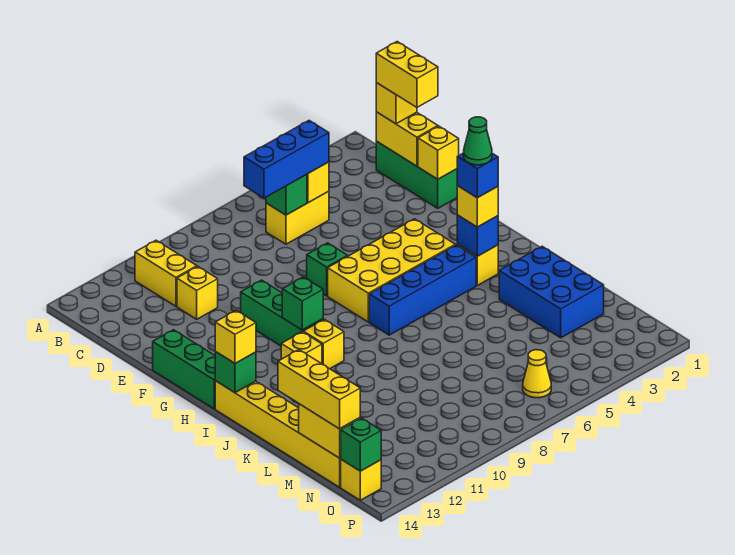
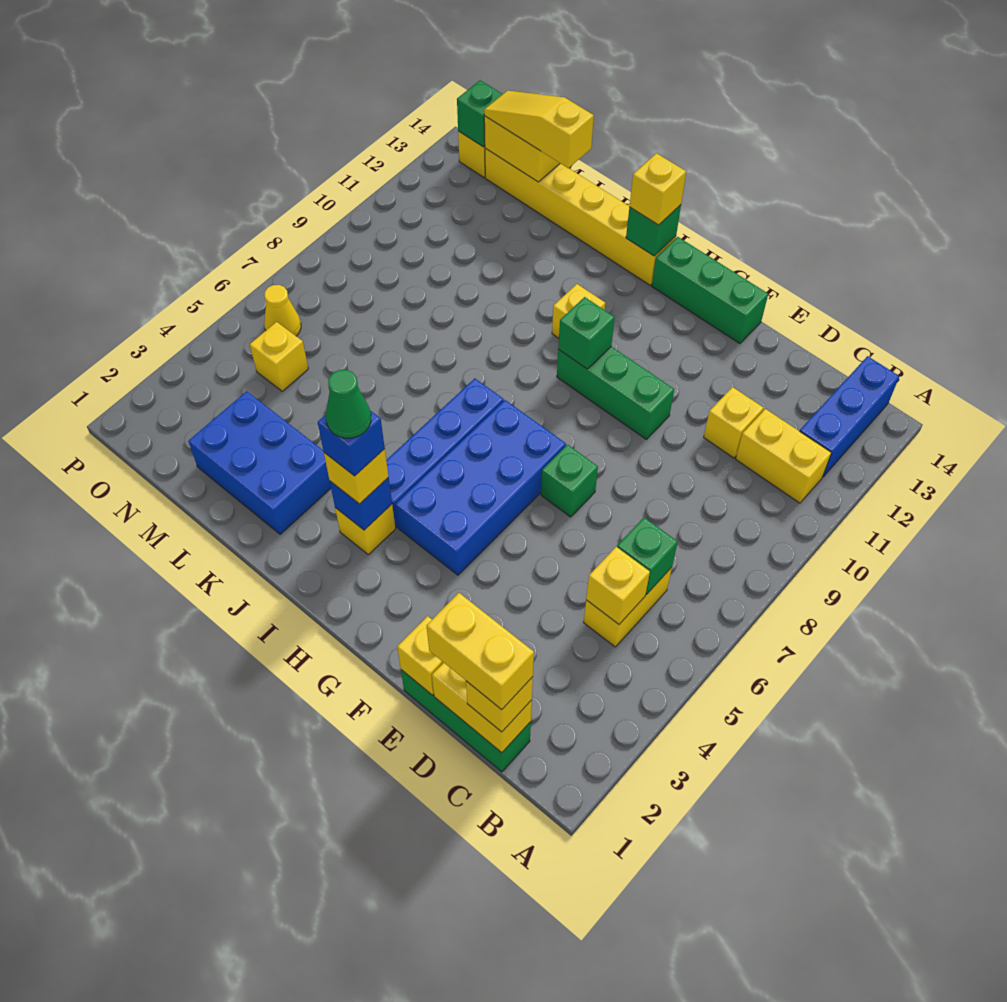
blue brick C5:C7 level 3 -> blue brick B12:B14 level 1
yellow brick G4:H7 level 1 -> blue brick G4:H7 level 1
yellow brick I10 level 1 -> yellow brick N5 level 1
yellow brick L14:N14 level 3 -> yellow slope L14:N14 level 3 top L

